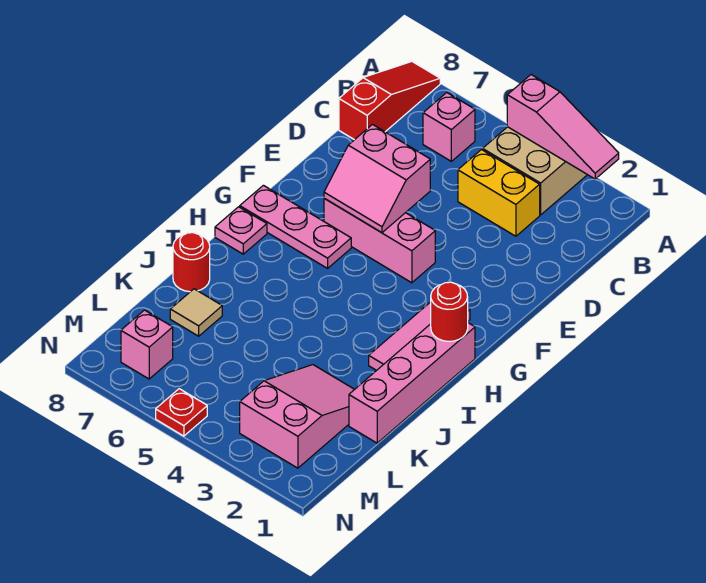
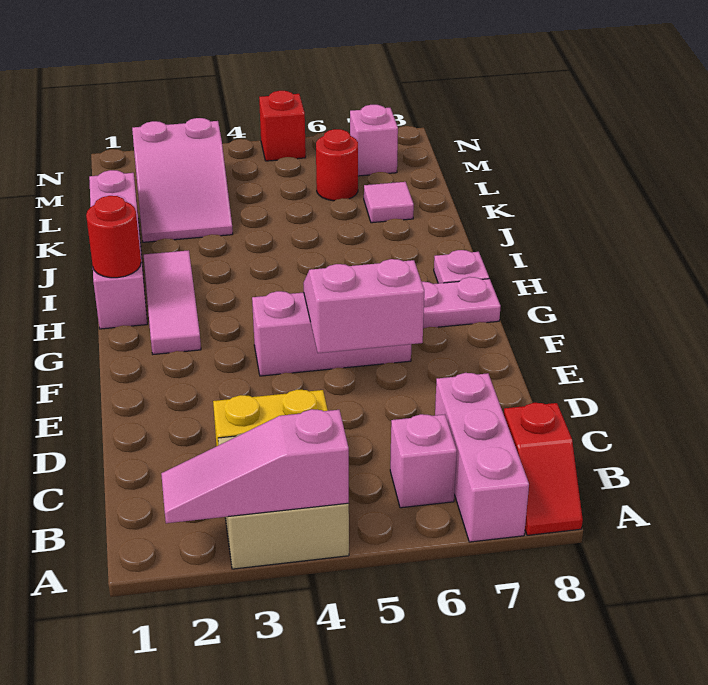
none -> pink brick A7:C7 level 1
red slope A8:C8 level 1 top C -> red slope A8:B8 level 1 top B
red round brick J8 level 1 -> red round brick L6 level 1
tan tile K7 level 1 -> pink tile K7 level 1
red plate N5 level 1 -> red brick N5 level 1

